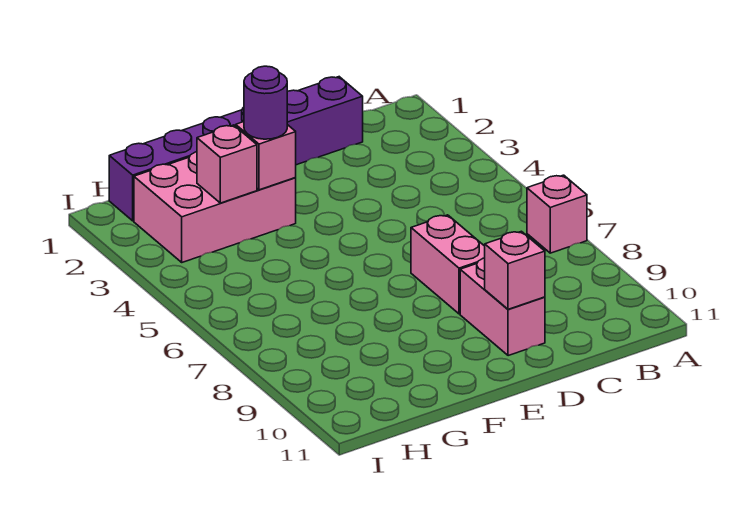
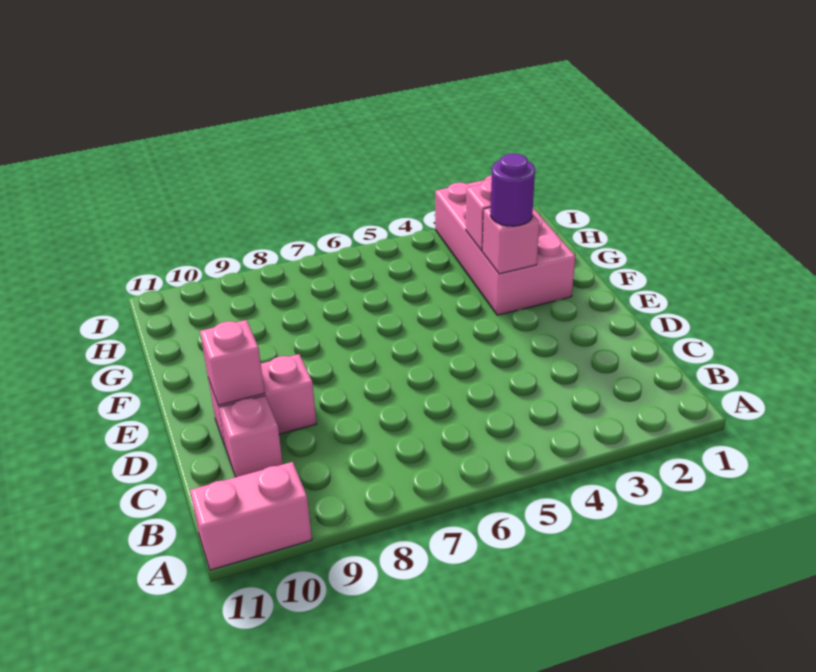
pink brick A7 level 1 -> pink brick C10 level 1
purple brick C1:H1 level 1 -> none
pink brick D7:D8 level 1 -> pink brick A10:A11 level 1
pink brick F2:H3 level 1 -> pink brick F2:I3 level 1

